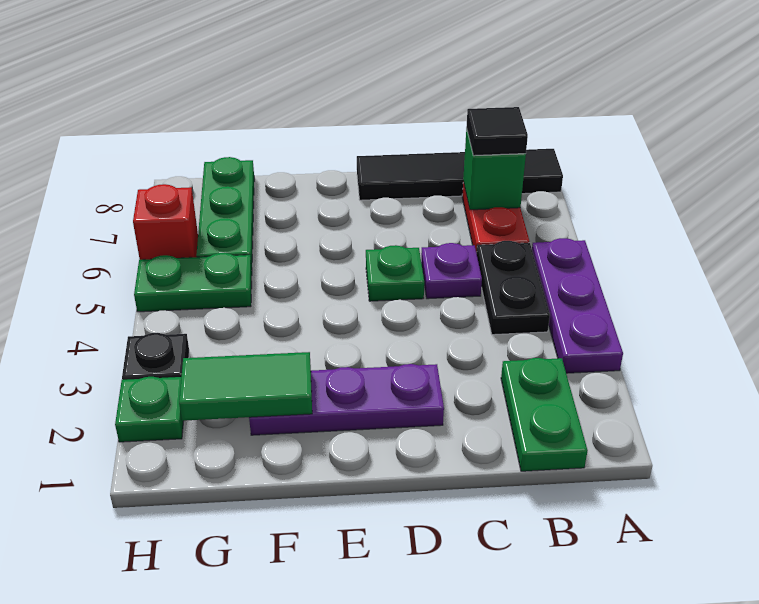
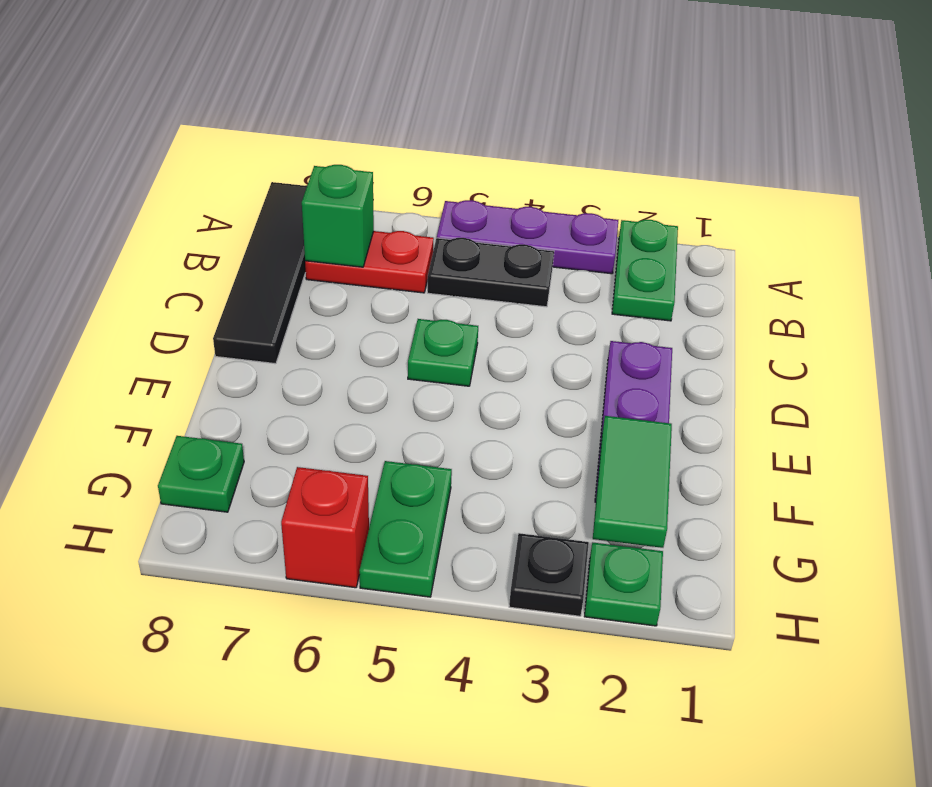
green plate B1:B2 level 1 -> green plate A2:B2 level 1
black tile B7 level 3 -> none
purple plate C5 level 1 -> none
green plate G6:G8 level 1 -> green plate G8 level 1

